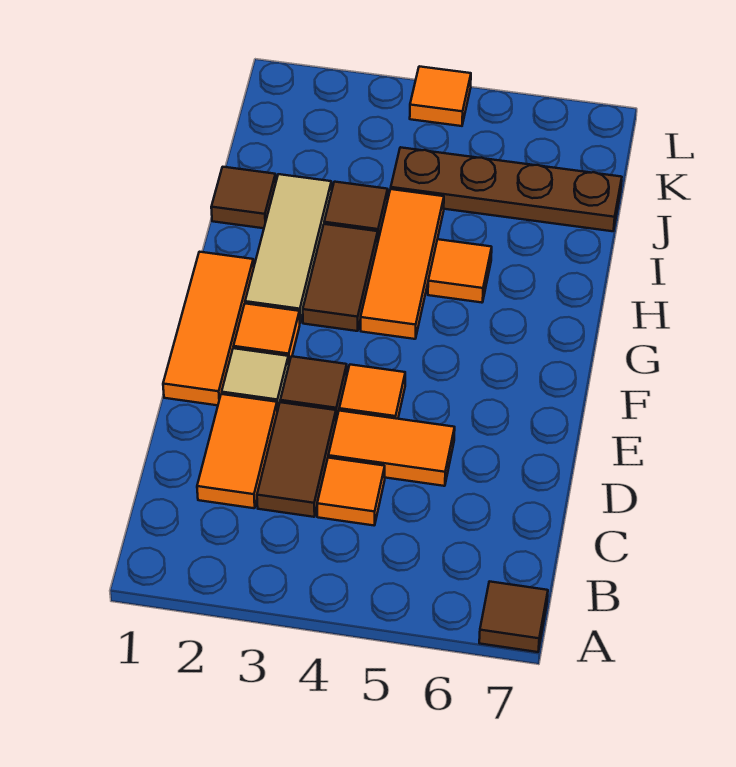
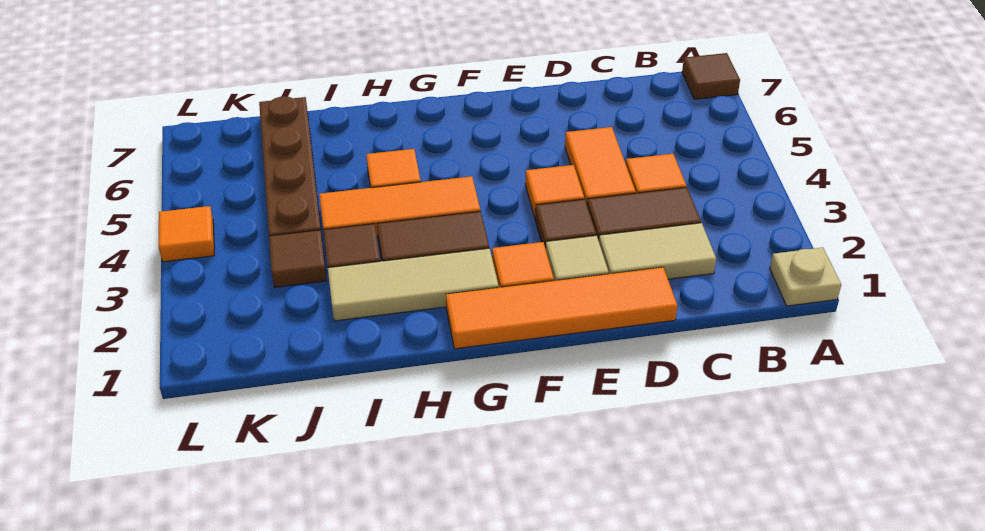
none -> tan plate A1 level 1
orange tile C2:D2 level 1 -> tan tile C2:D2 level 1
orange tile E1:G1 level 1 -> orange tile D1:G1 level 1
brown tile I1 level 1 -> brown tile J3 level 1

